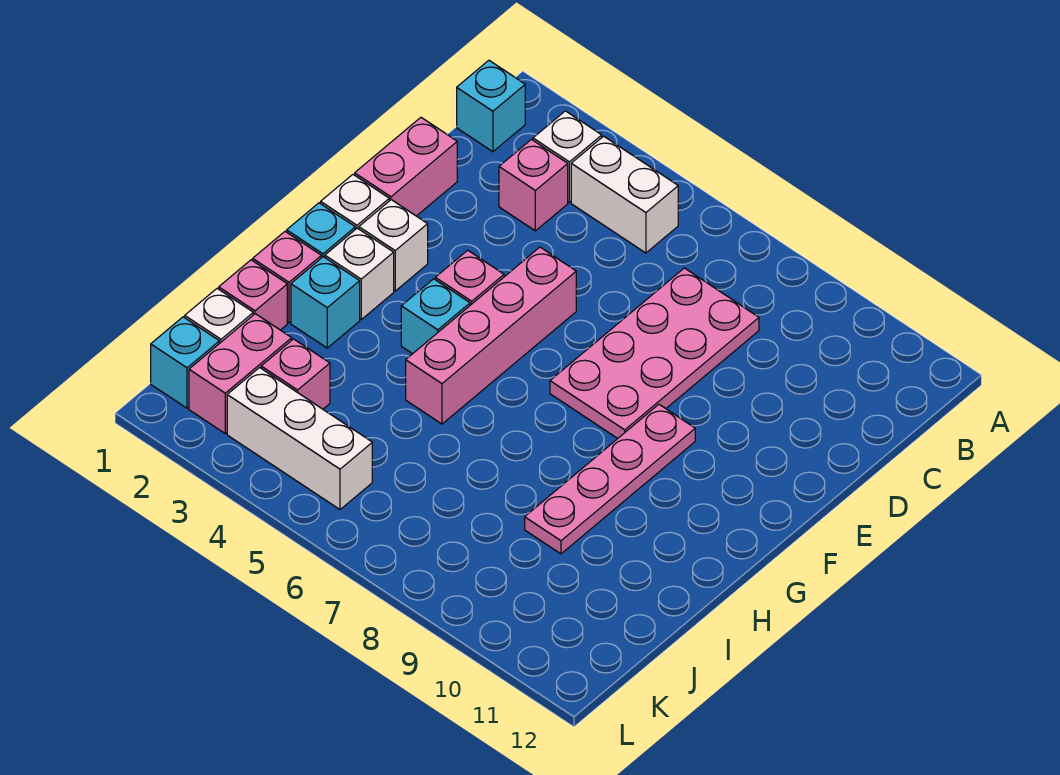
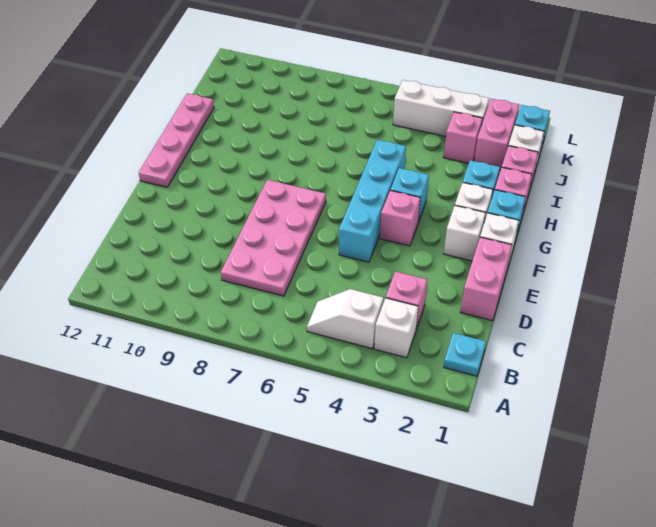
cyan brick B1 level 1 -> cyan plate B1 level 1
white brick B4:B5 level 1 -> white slope B4:B5 level 1 top 4
pink brick E5:H5 level 1 -> cyan brick E5:H5 level 1
pink plate F9:I9 level 1 -> pink plate F12:I12 level 1

